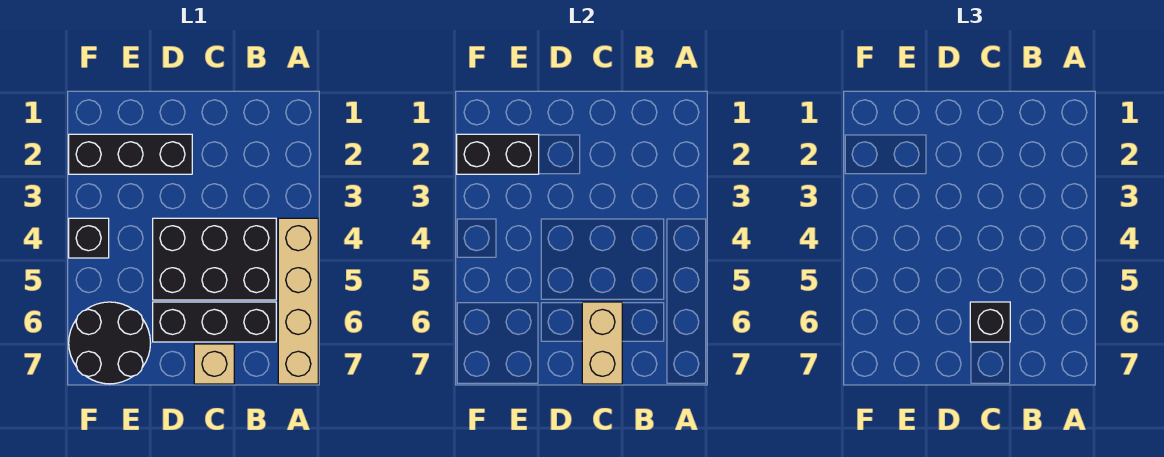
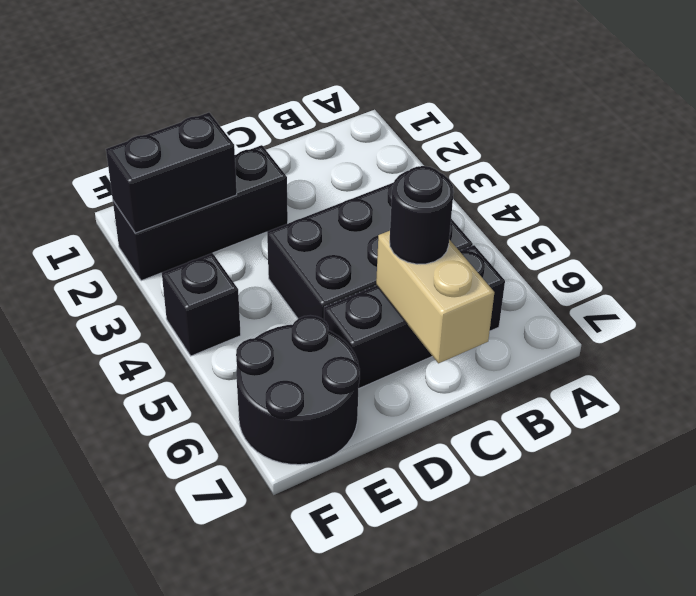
tan brick A4:A7 level 1 -> none
black brick C6 level 3 -> black round brick C6 level 3
tan brick C7 level 1 -> none

